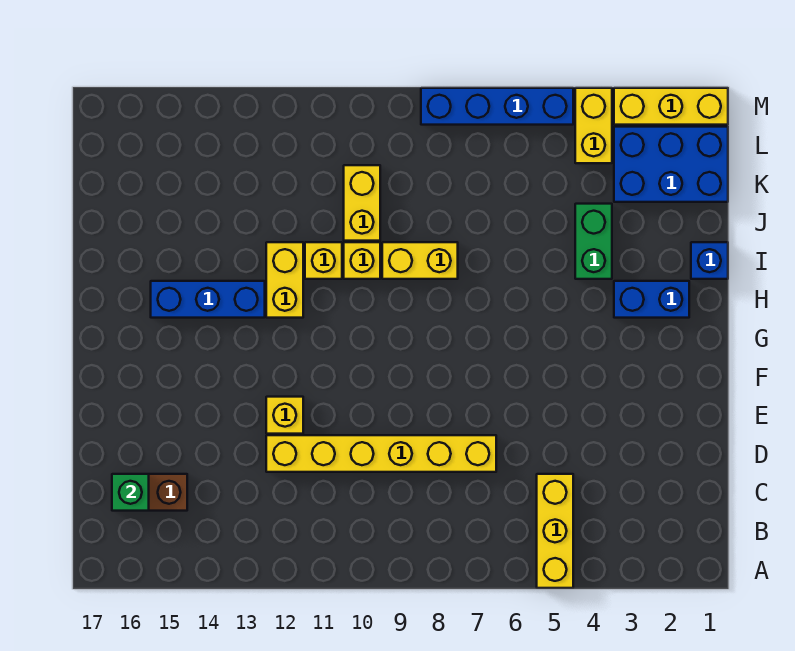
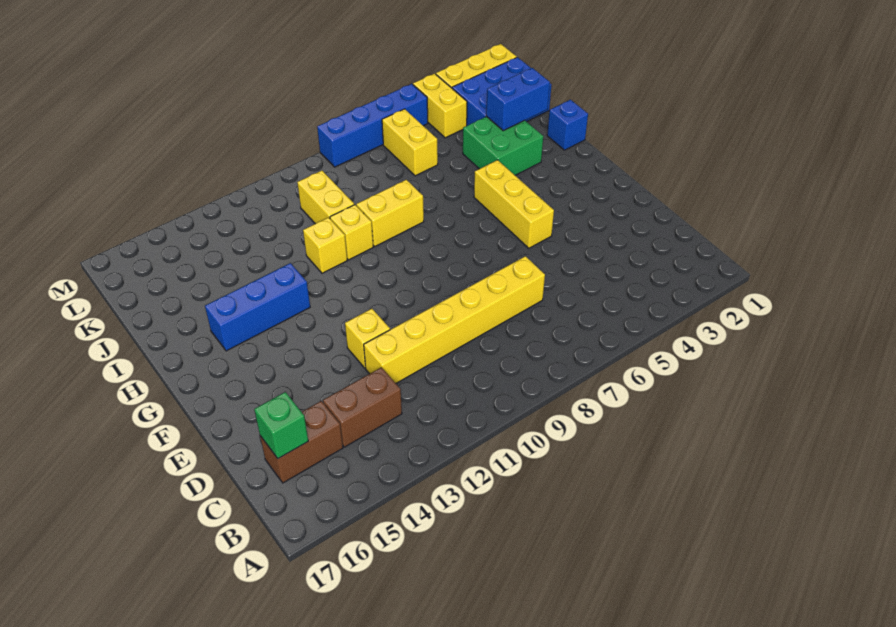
yellow brick A5:C5 level 1 -> yellow brick F5:H5 level 1
none -> brown brick C13:C14 level 1
blue brick H2:H3 level 1 -> blue brick J2:J3 level 2
yellow brick H12:I12 level 1 -> yellow brick K6:L6 level 1
green brick I4:J4 level 1 -> green brick I3:J4 level 1

